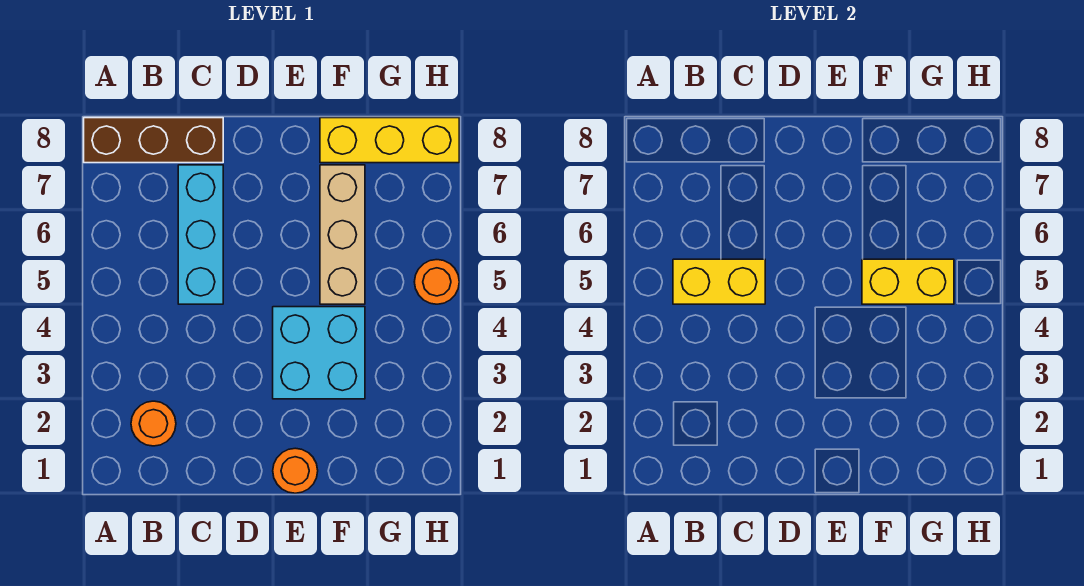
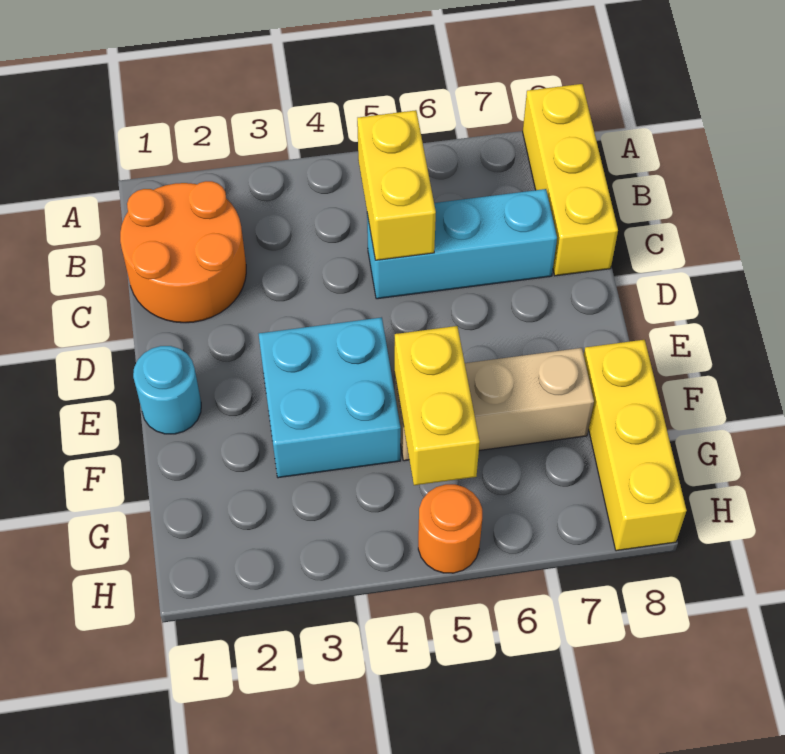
brown brick A8:C8 level 1 -> yellow brick A8:C8 level 1
orange round brick B2 level 1 -> orange round brick B1:C2 level 1
orange round brick E1 level 1 -> cyan round brick E1 level 1

